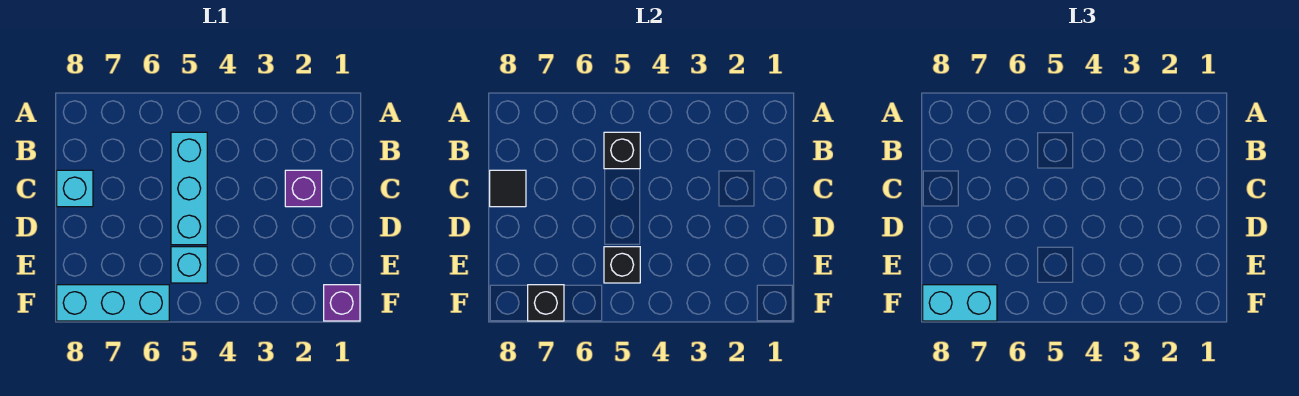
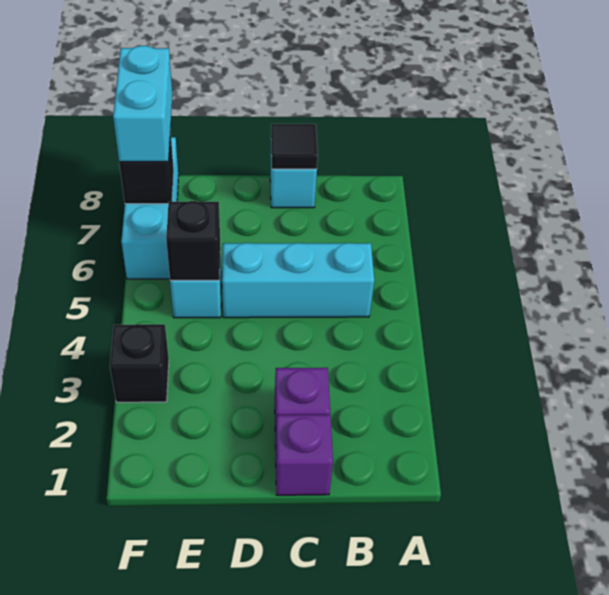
black brick B5 level 2 -> black brick F3 level 1
purple brick F1 level 1 -> purple brick C1 level 1

